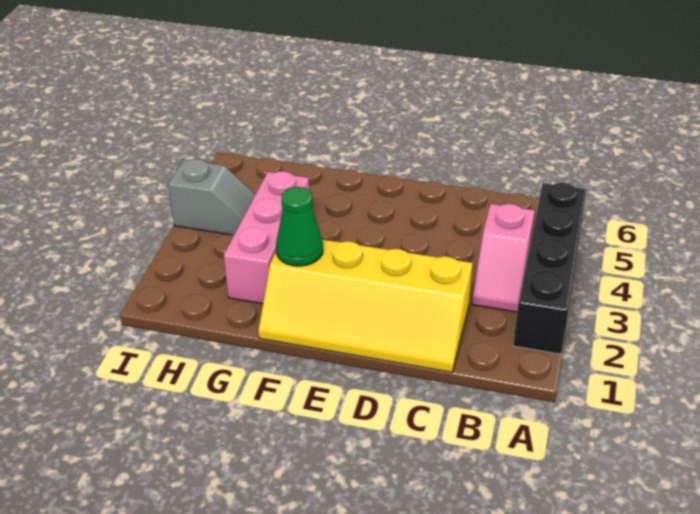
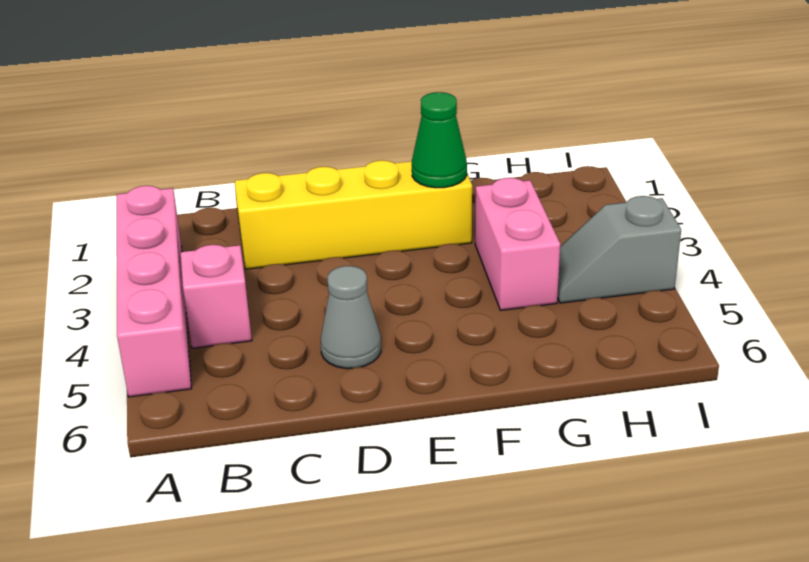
black brick A2:A5 level 1 -> pink brick A2:A5 level 1
none -> grey cone D5 level 1
pink brick G2:G4 level 1 -> pink brick G3:G4 level 1

